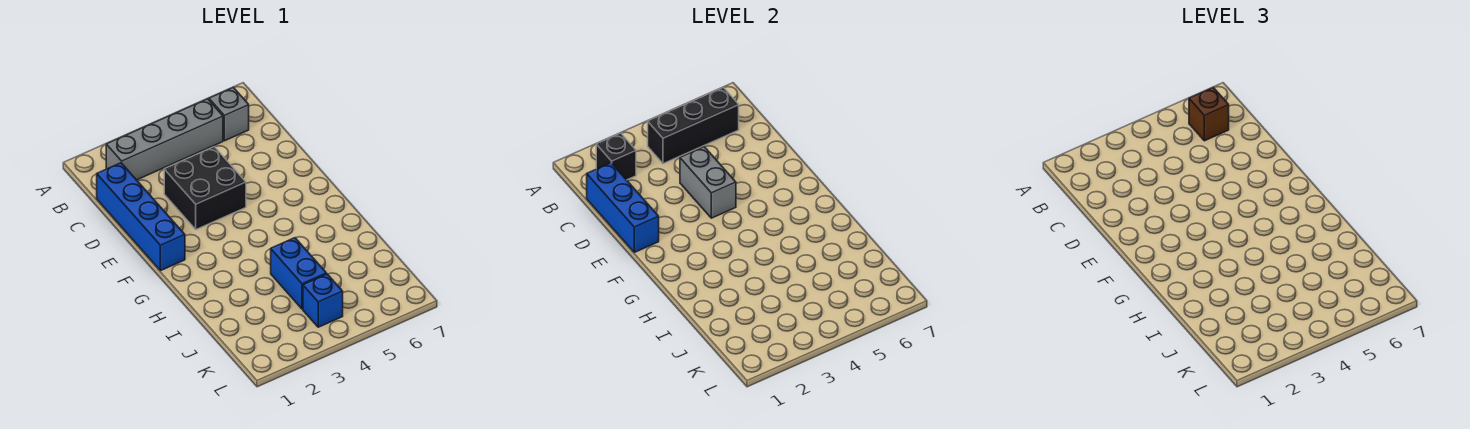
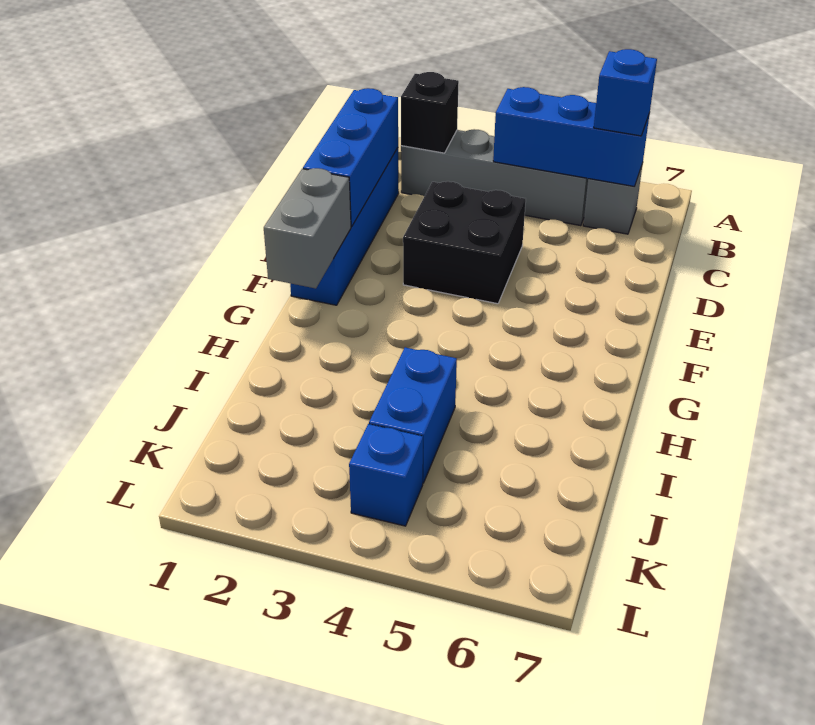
black brick B4:B6 level 2 -> blue brick B4:B6 level 2
brown brick B6 level 3 -> blue brick B6 level 3
grey brick D4:E4 level 2 -> grey brick F1:G1 level 2

